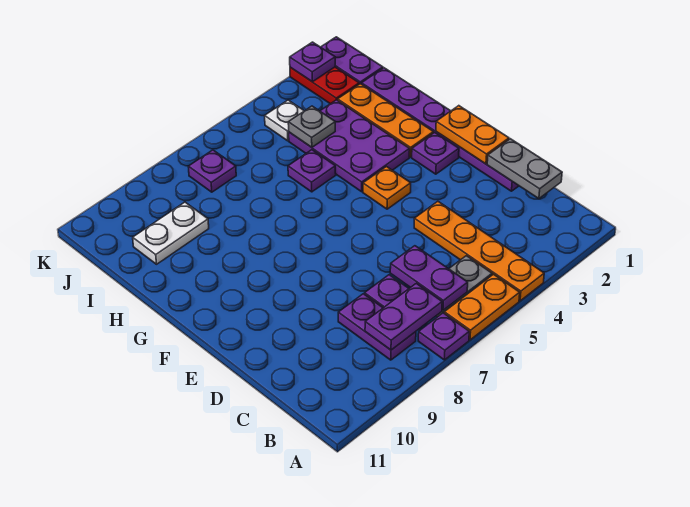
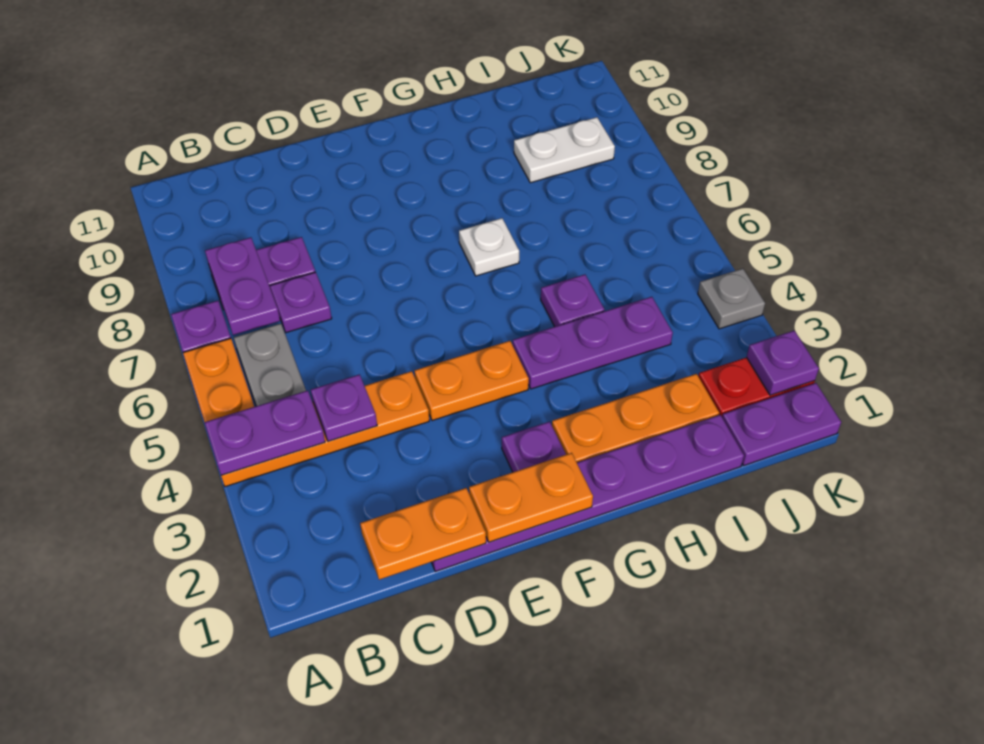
purple plate B6:C6 level 2 -> purple plate A4:B4 level 2
grey plate C1:D1 level 2 -> orange plate C1:D1 level 2
orange plate F4 level 1 -> orange plate E4:F4 level 1
purple plate G3:I4 level 1 -> purple plate G4:I4 level 1
grey plate I4 level 2 -> grey plate K4 level 1
white plate I9:I10 level 1 -> white plate I9:J9 level 1
white plate J4 level 1 -> white plate G7 level 1
purple plate J7 level 1 -> purple plate C4 level 2

